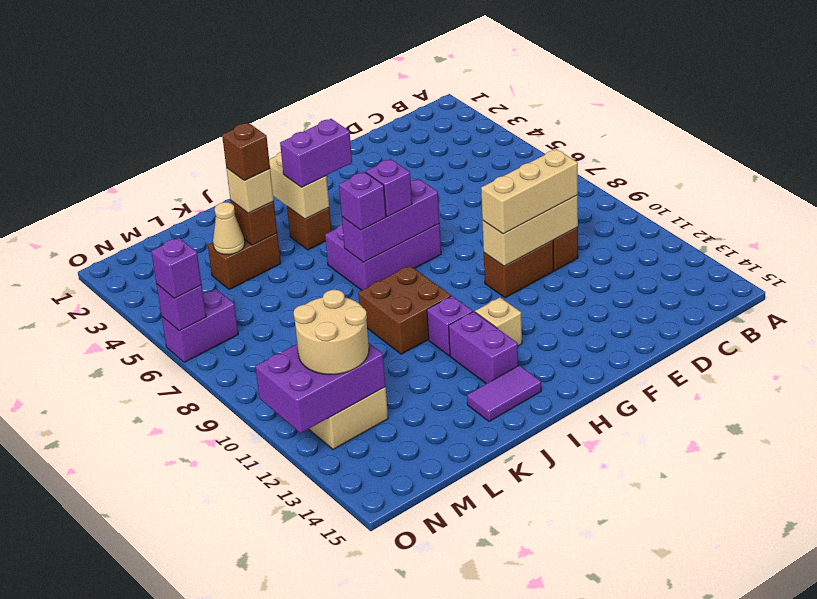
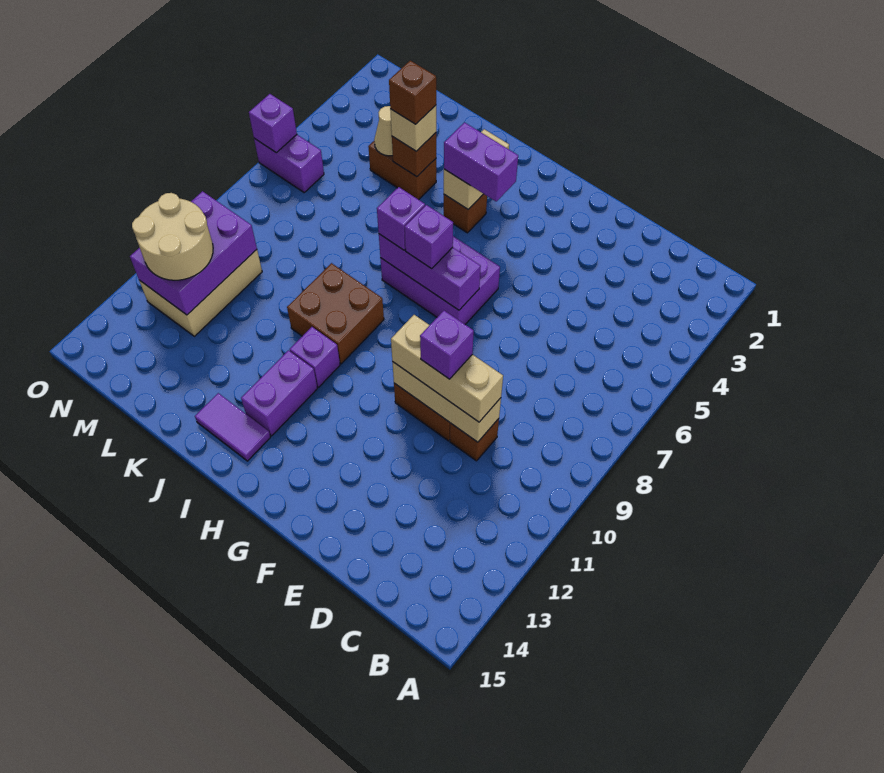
tan brick H12 level 1 -> none
purple brick M11:O12 level 2 -> purple brick M10:N12 level 2
purple brick O6 level 3 -> purple brick E10 level 4

